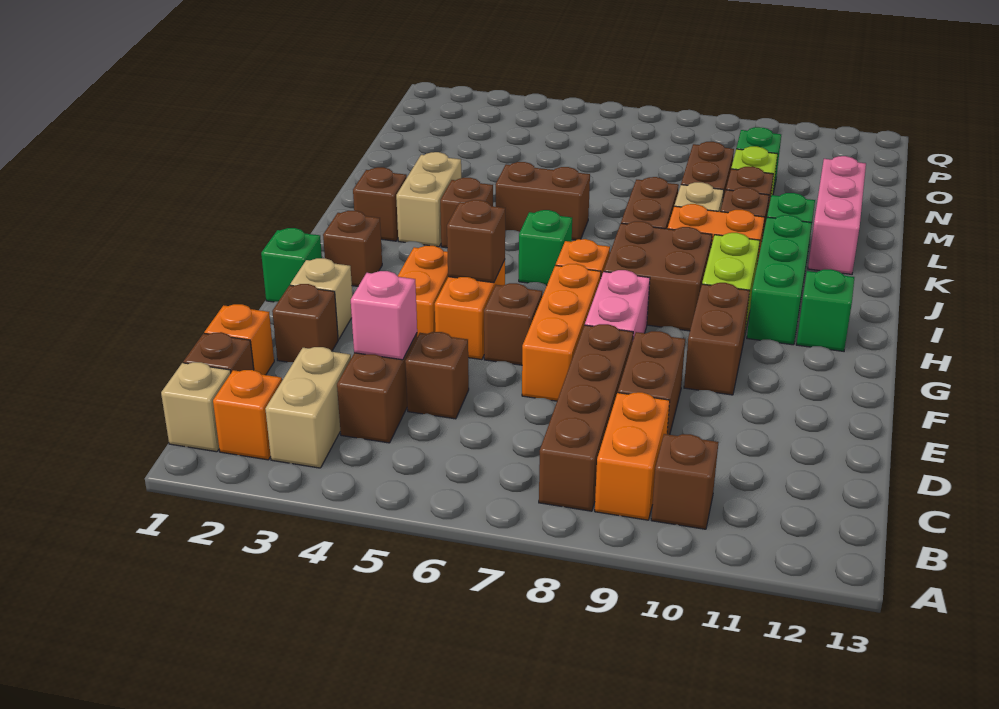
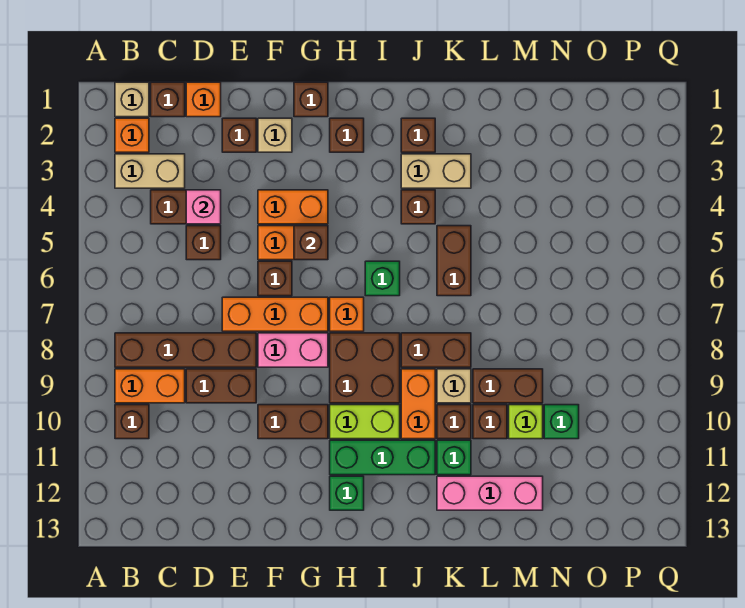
green brick G1 level 1 -> brown brick G1 level 1

